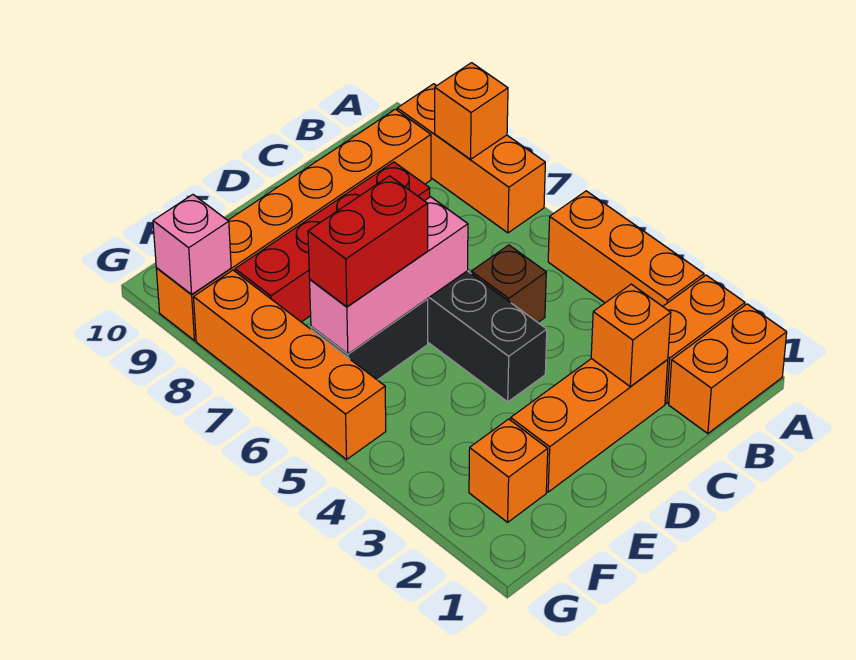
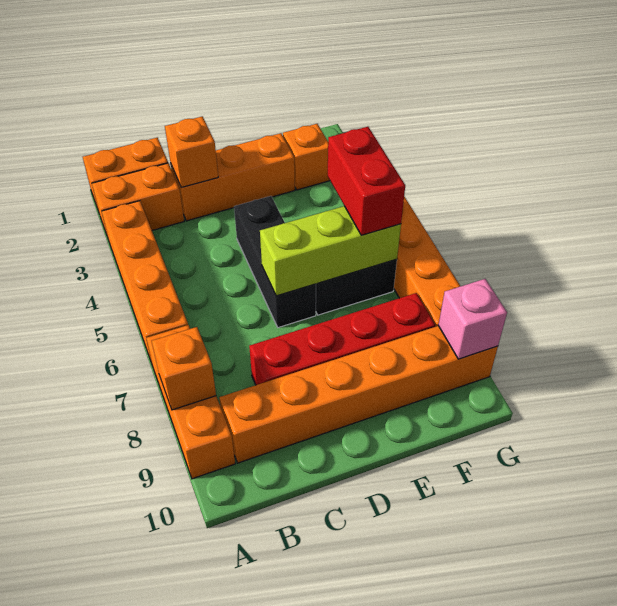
orange brick A3:A5 level 1 -> orange brick A3:A6 level 1
brown brick C5 level 1 -> none
pink brick D6:F6 level 2 -> lime brick D6:F6 level 2
red brick E6:F6 level 3 -> red brick F5:F6 level 3

